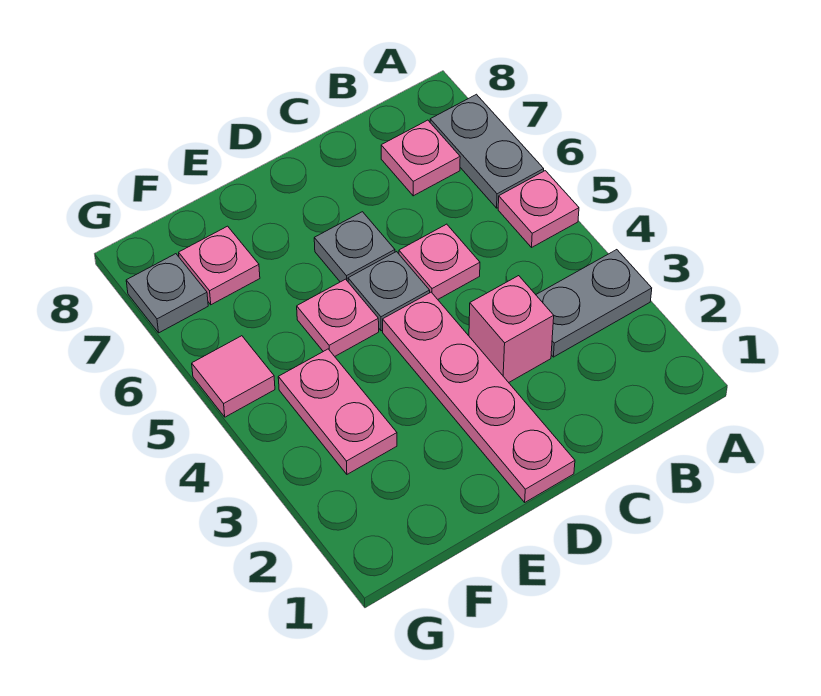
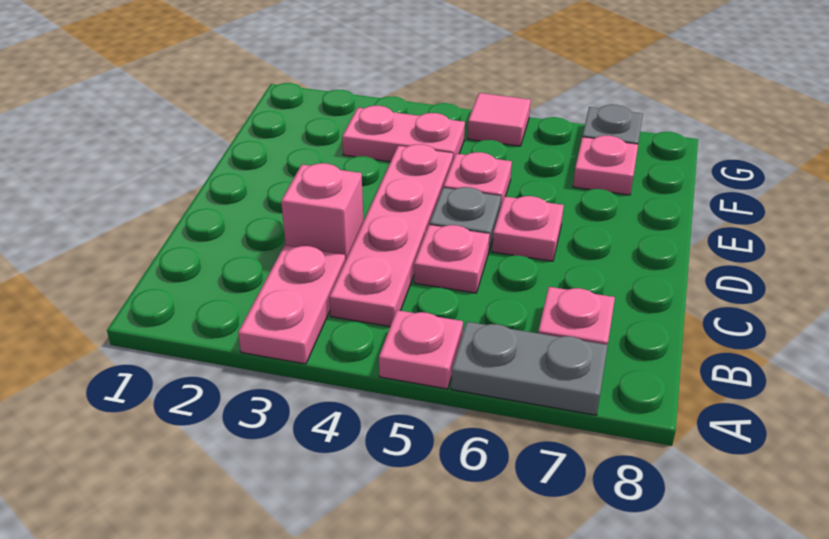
grey plate A3:B3 level 1 -> pink plate A3:B3 level 1
pink plate D1:D4 level 1 -> pink plate B4:E4 level 1
grey plate D6 level 1 -> pink plate D6 level 1

